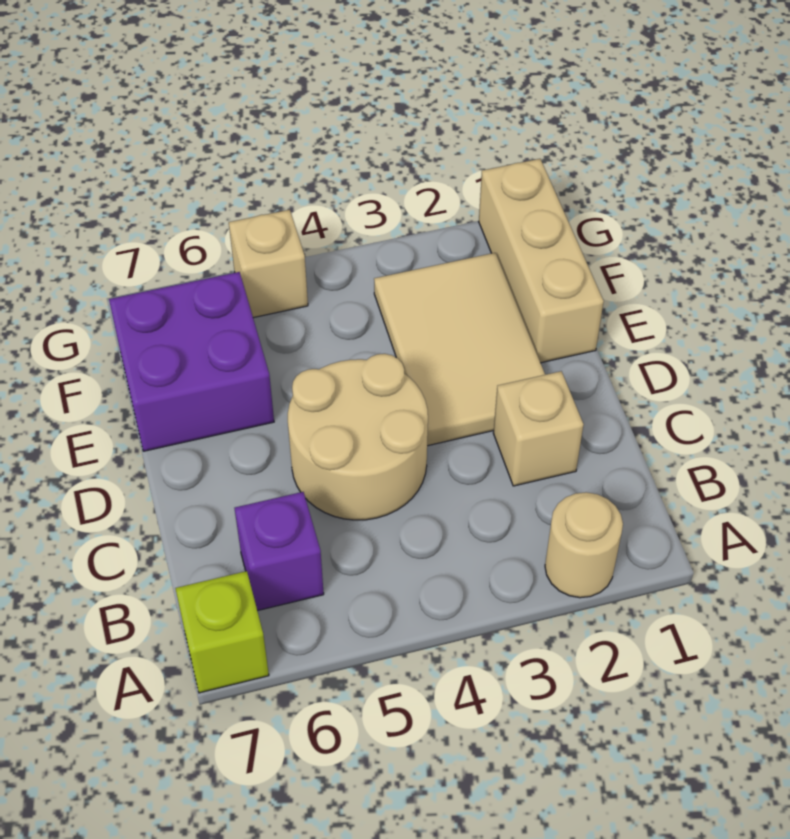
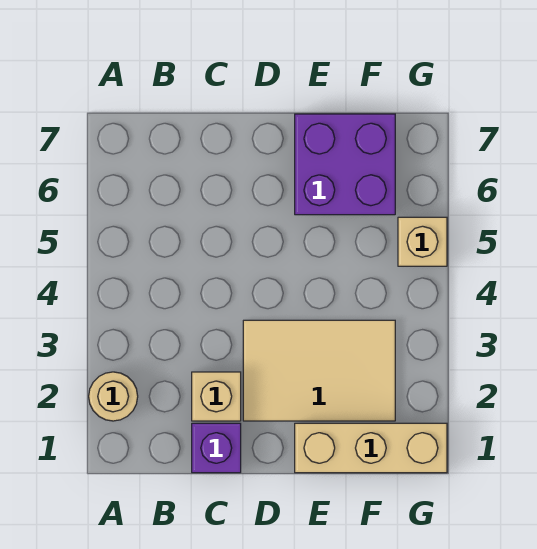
lime brick A7 level 1 -> none
purple brick B6 level 1 -> purple brick C1 level 1
tan round brick C4:D5 level 1 -> none

